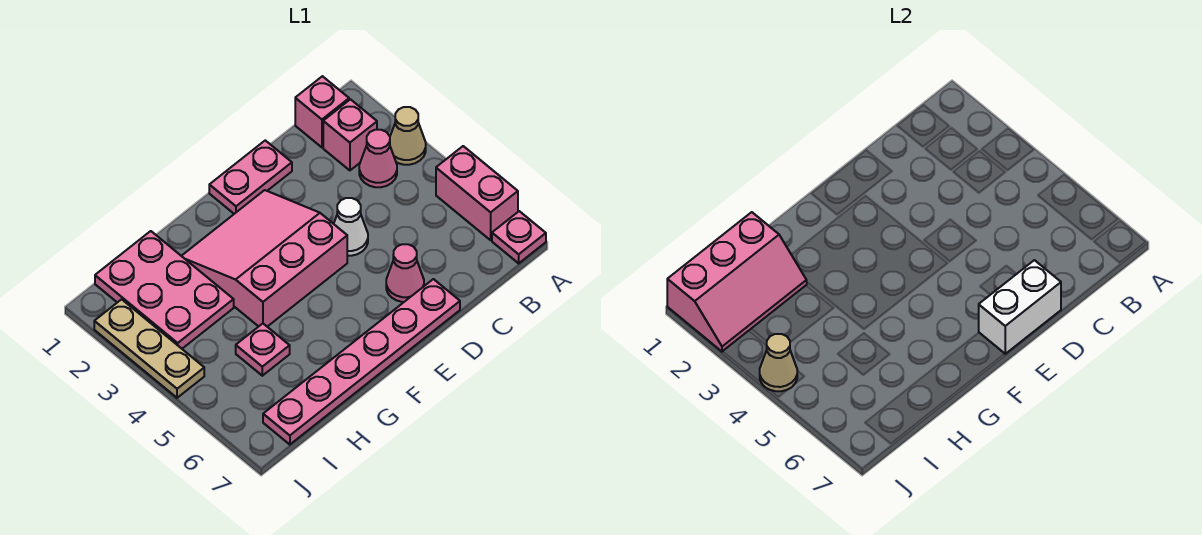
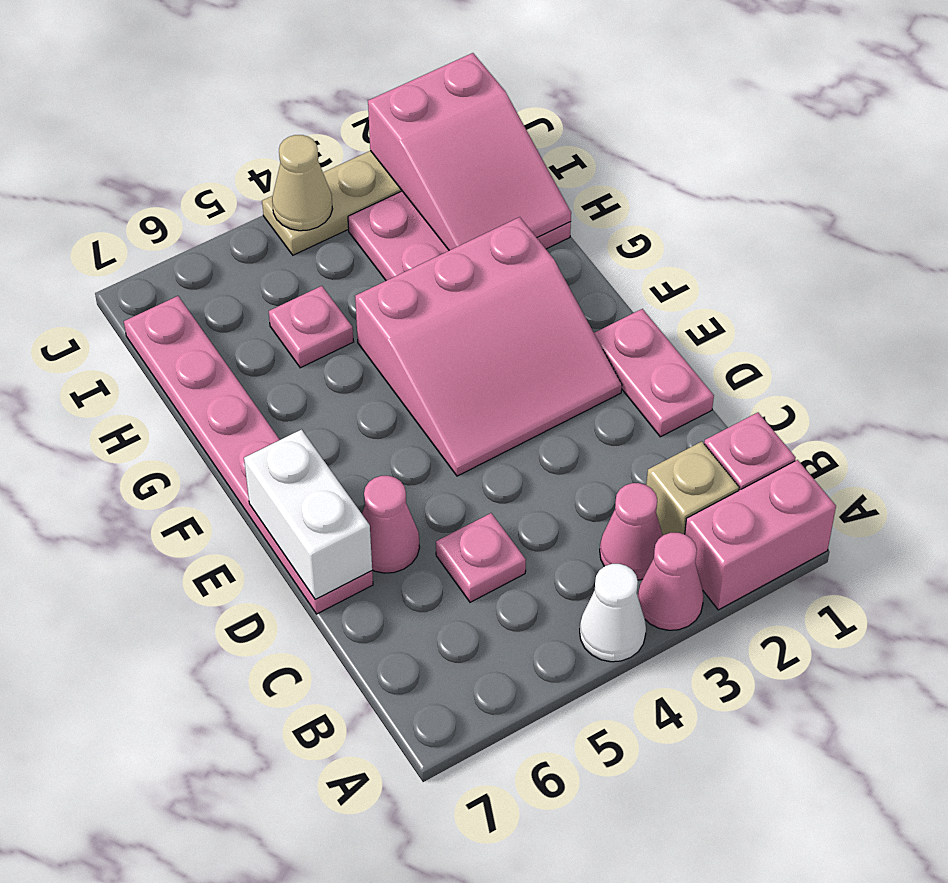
tan cone A3 level 1 -> pink cone A3 level 1
pink brick A5:A6 level 1 -> pink brick A1:A2 level 1
pink plate A7 level 1 -> pink plate C5 level 1
pink brick B2 level 1 -> tan brick B2 level 1
white cone D4 level 1 -> white cone A4 level 1
pink slope E2:G4 level 1 top 4 -> pink slope E2:G4 level 1 top G
pink slope H1:J2 level 2 top 1 -> pink slope H1:J2 level 2 top J

